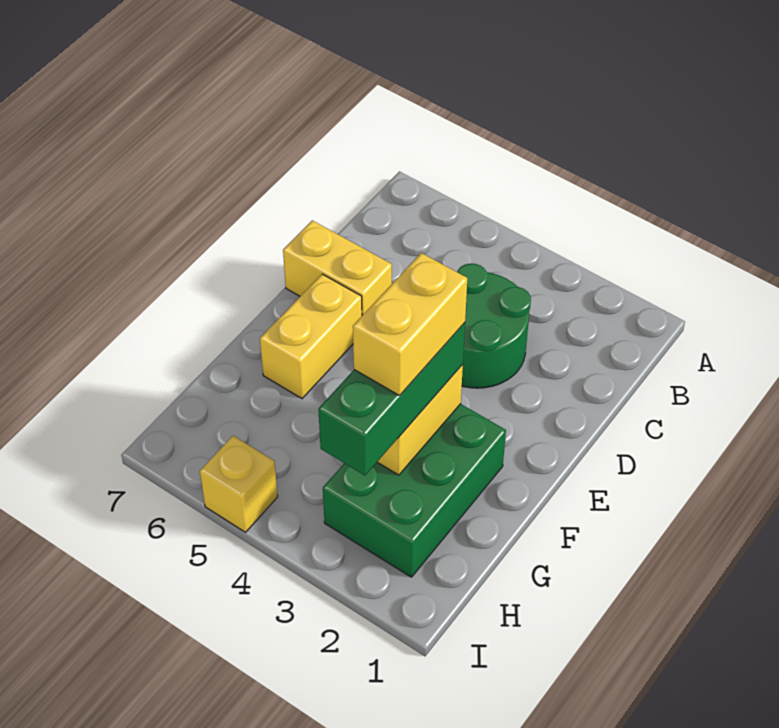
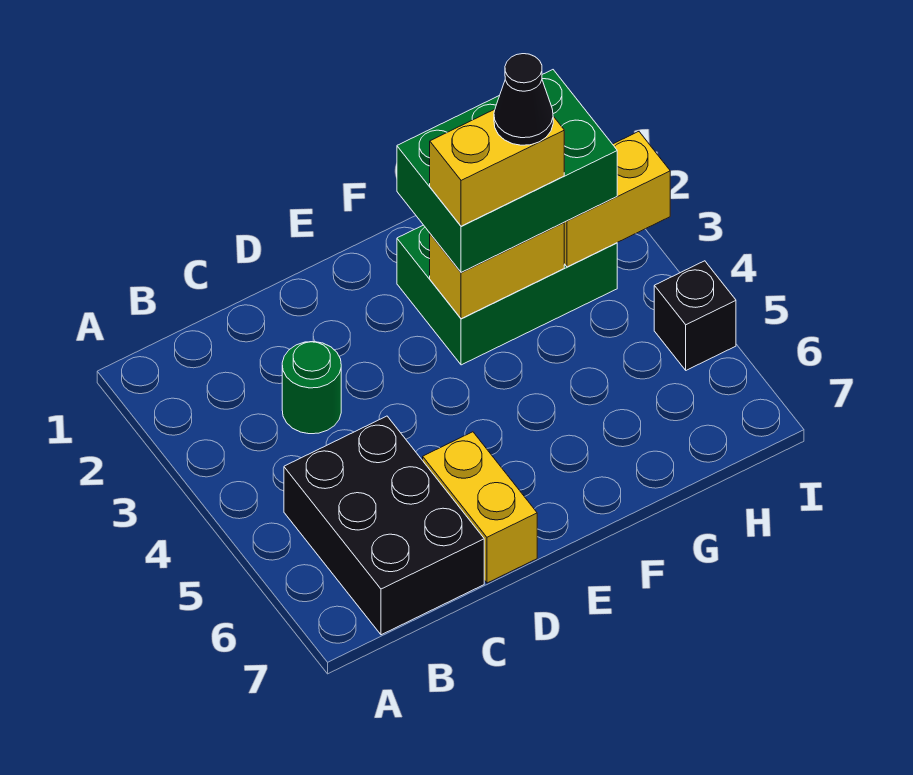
none -> black brick B5:C7 level 1
green round brick C3:D4 level 1 -> green round brick C3 level 1
yellow brick E6:F6 level 1 -> yellow brick H3:I3 level 2
green brick F3:H3 level 3 -> green brick F2:H3 level 3
none -> black cone G3 level 5
yellow brick I5 level 1 -> black brick I5 level 1

